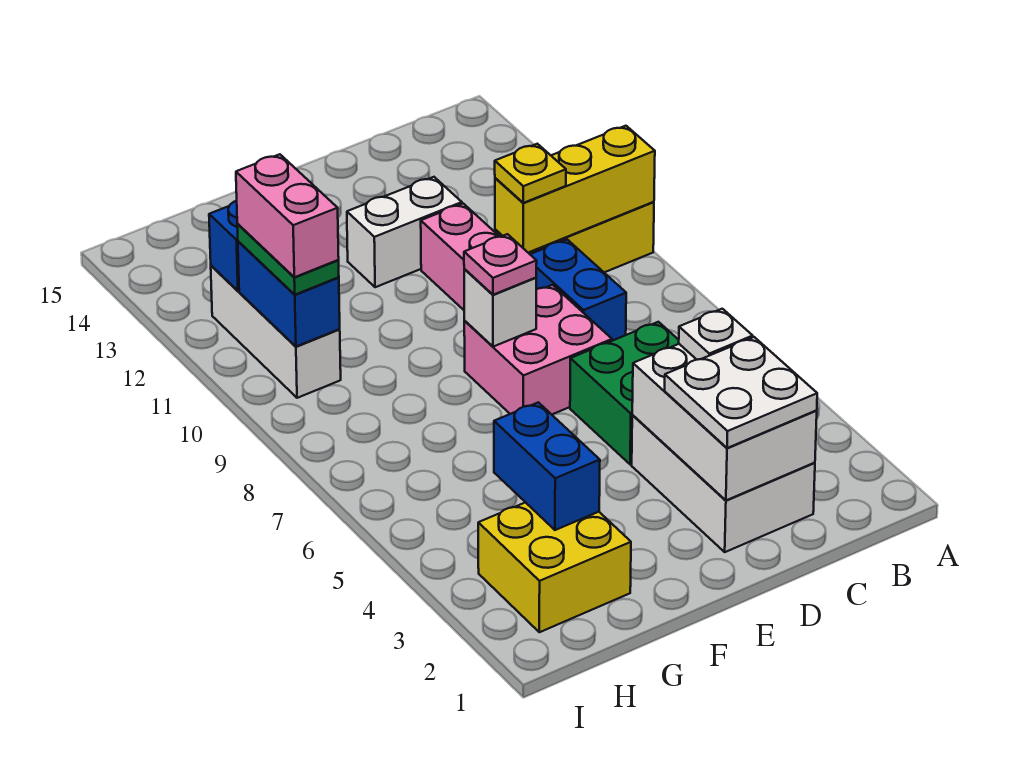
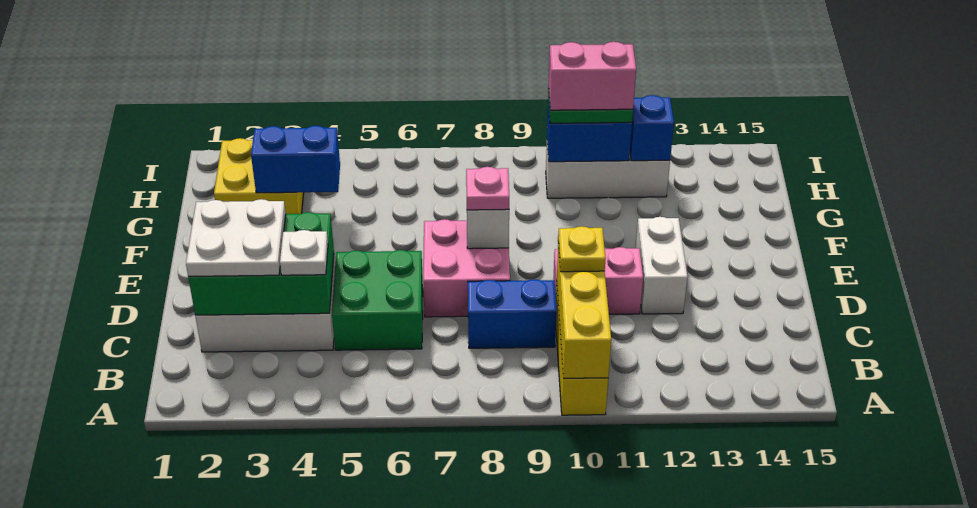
white brick C2:D4 level 2 -> green brick C2:D4 level 2

